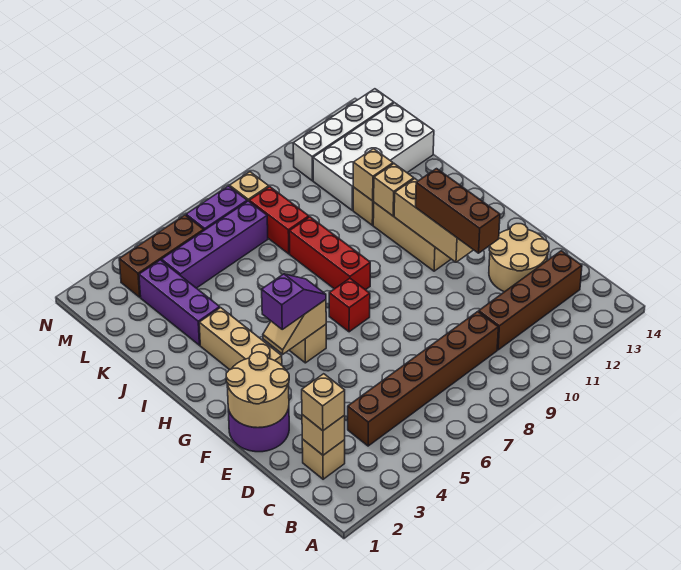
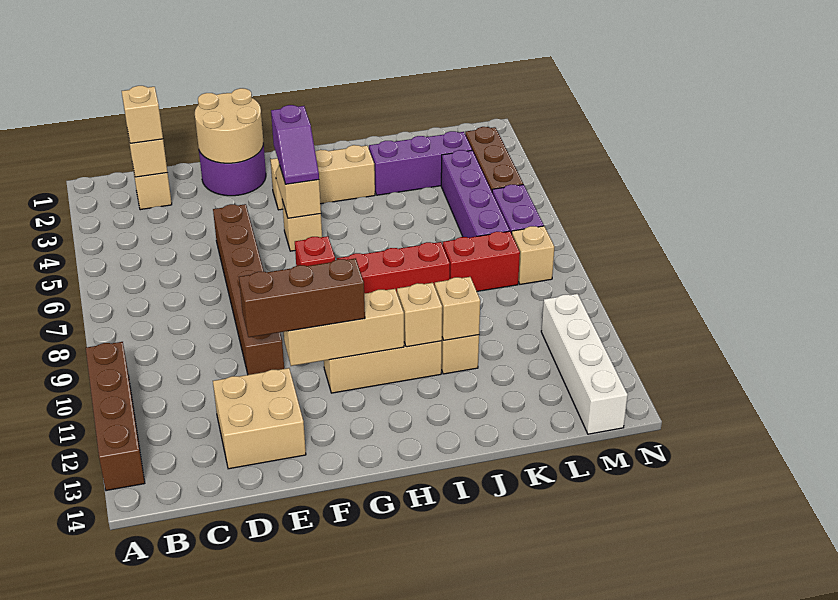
brown brick C4:C9 level 1 -> brown brick E5:E10 level 1
brown brick C10:C13 level 1 -> brown brick A10:A13 level 1
tan round brick D12:E13 level 1 -> tan brick D12:E13 level 1
white brick K11:L14 level 1 -> none

